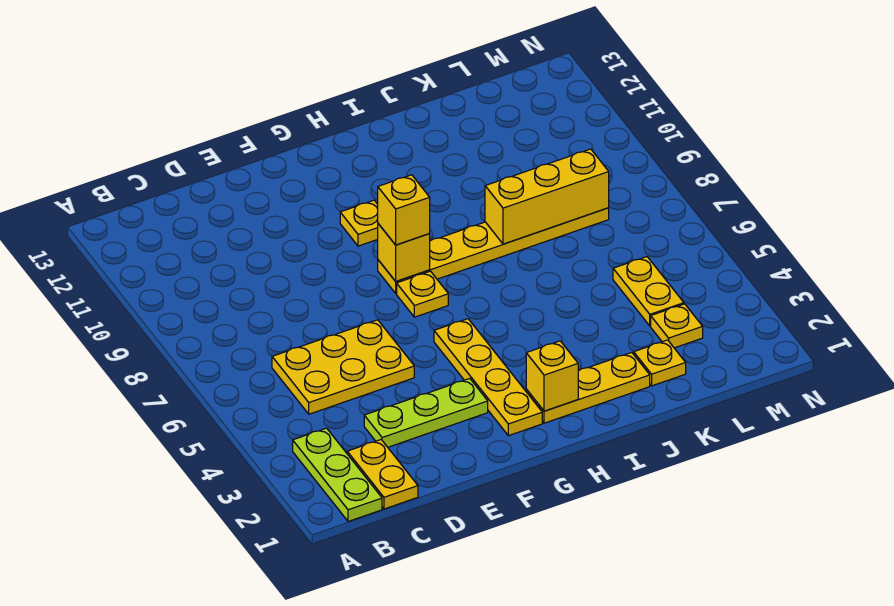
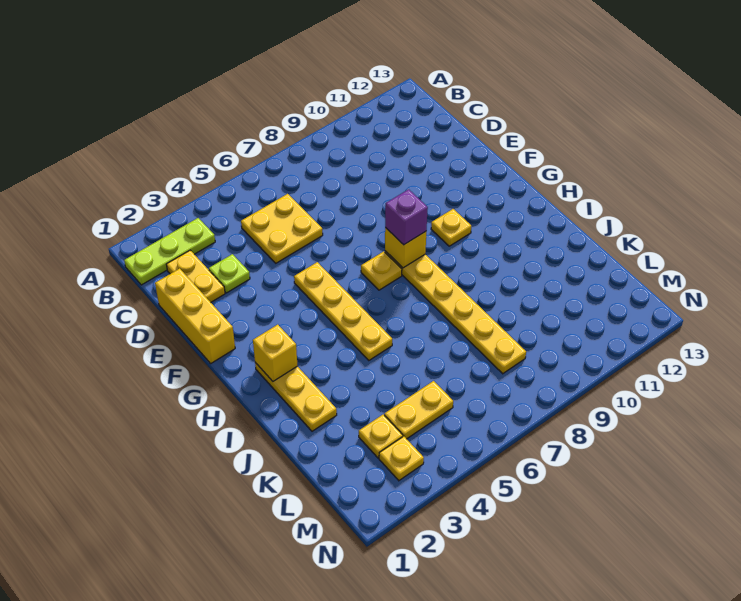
yellow plate C1:C2 level 1 -> yellow plate C2:D2 level 1
yellow plate C5:E6 level 1 -> yellow plate C5:D6 level 1
lime plate D3:F3 level 1 -> lime plate D3 level 1
yellow plate G2:G5 level 1 -> yellow plate F5:I5 level 1
yellow brick G8 level 3 -> purple brick G8 level 3
yellow brick J8:L8 level 2 -> yellow brick D1:F1 level 1
yellow plate K2 level 1 -> yellow plate M3 level 1

